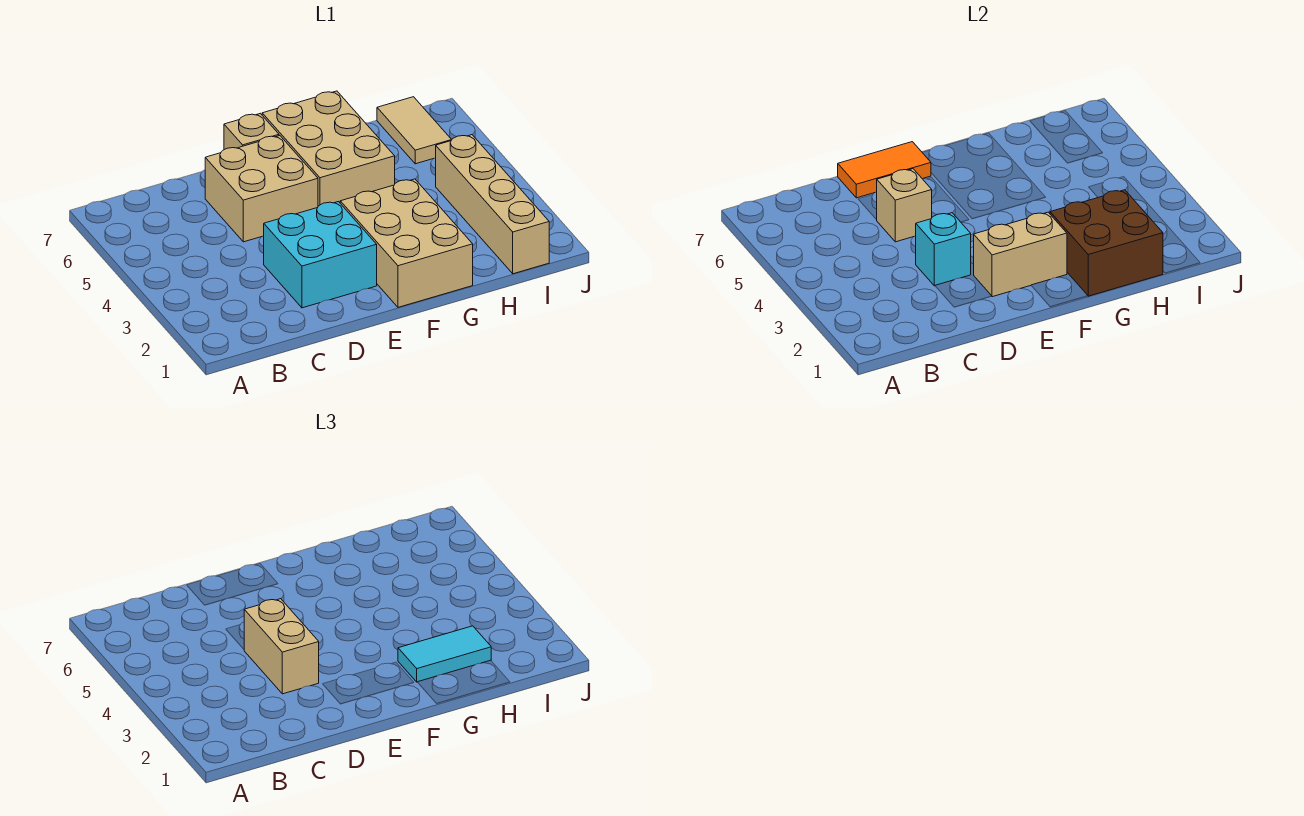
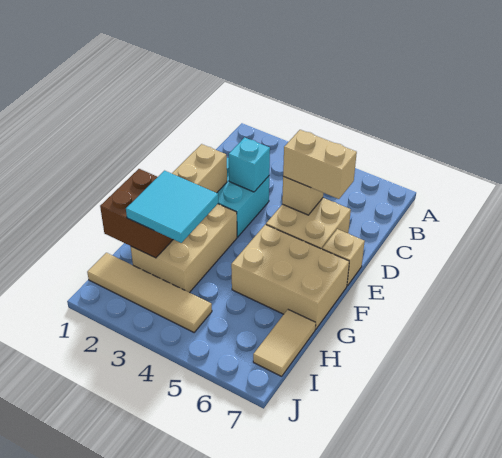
tan brick D3:D4 level 3 -> tan brick D5:D6 level 3
orange tile D7:E7 level 2 -> none
tan brick F1:G3 level 1 -> tan brick F2:H3 level 1
cyan tile G2:H2 level 3 -> cyan tile G2:H3 level 3
tan brick I1:I4 level 1 -> tan tile I1:I4 level 1
tan tile I6:I7 level 1 -> tan tile H7:I7 level 1

